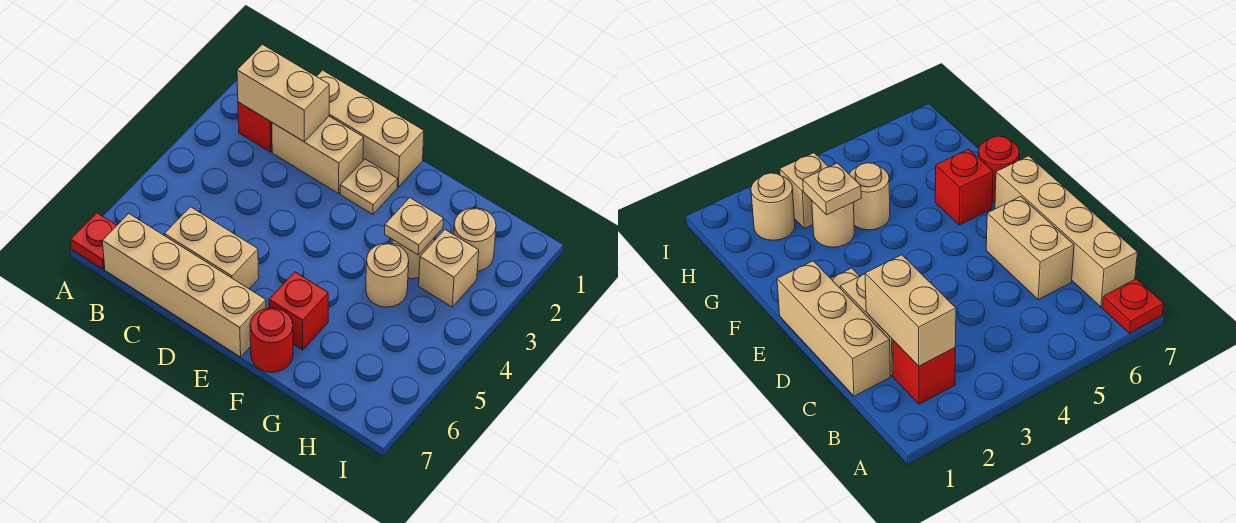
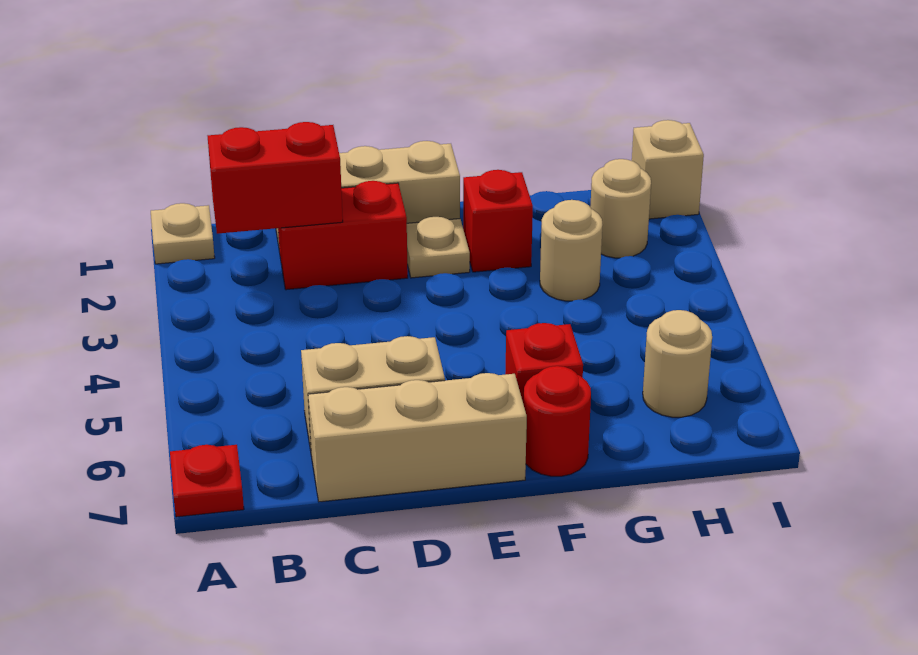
red brick B2 level 1 -> red brick F2 level 1
tan brick B2:C2 level 2 -> red brick B2:C2 level 2
tan brick B7:E7 level 1 -> tan brick C7:E7 level 1
tan brick C2:D2 level 1 -> red brick C2:D2 level 1
tan plate G3 level 2 -> tan plate A1 level 1
tan round brick G4 level 1 -> tan round brick H6 level 1
tan brick H3 level 1 -> tan brick I1 level 1

